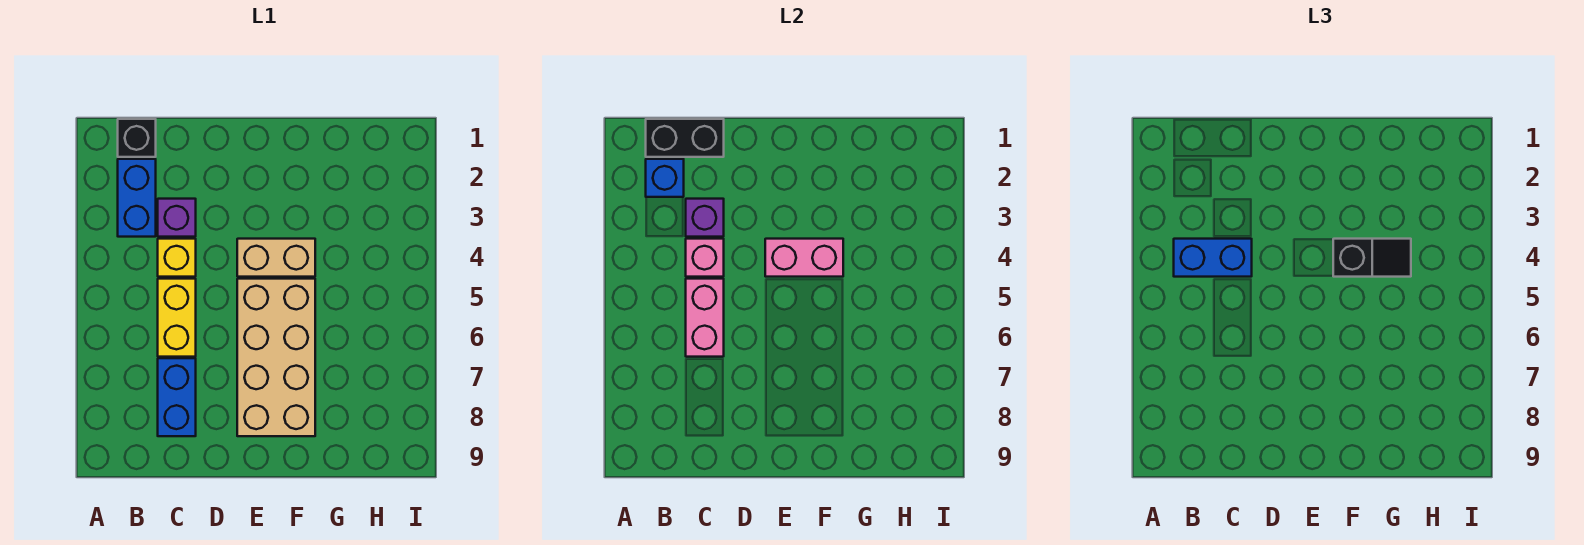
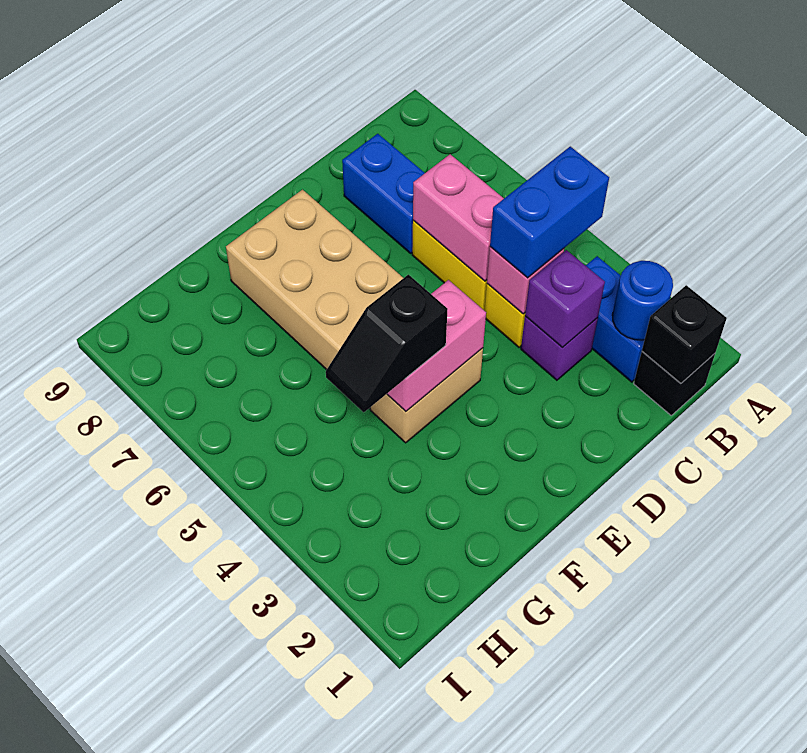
black brick B1:C1 level 2 -> black brick B1 level 2
blue brick B2 level 2 -> blue round brick B2 level 2

